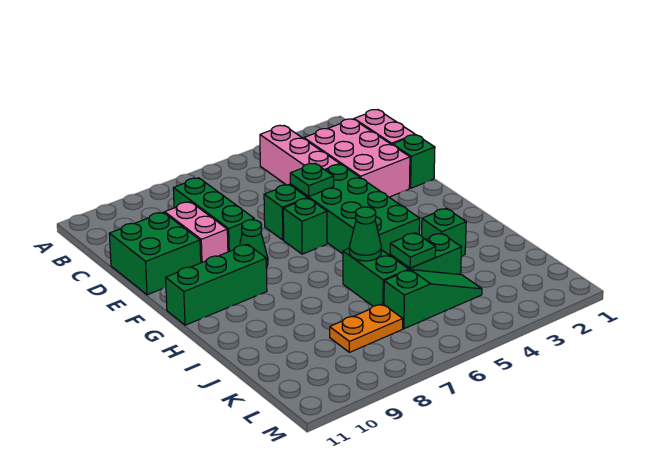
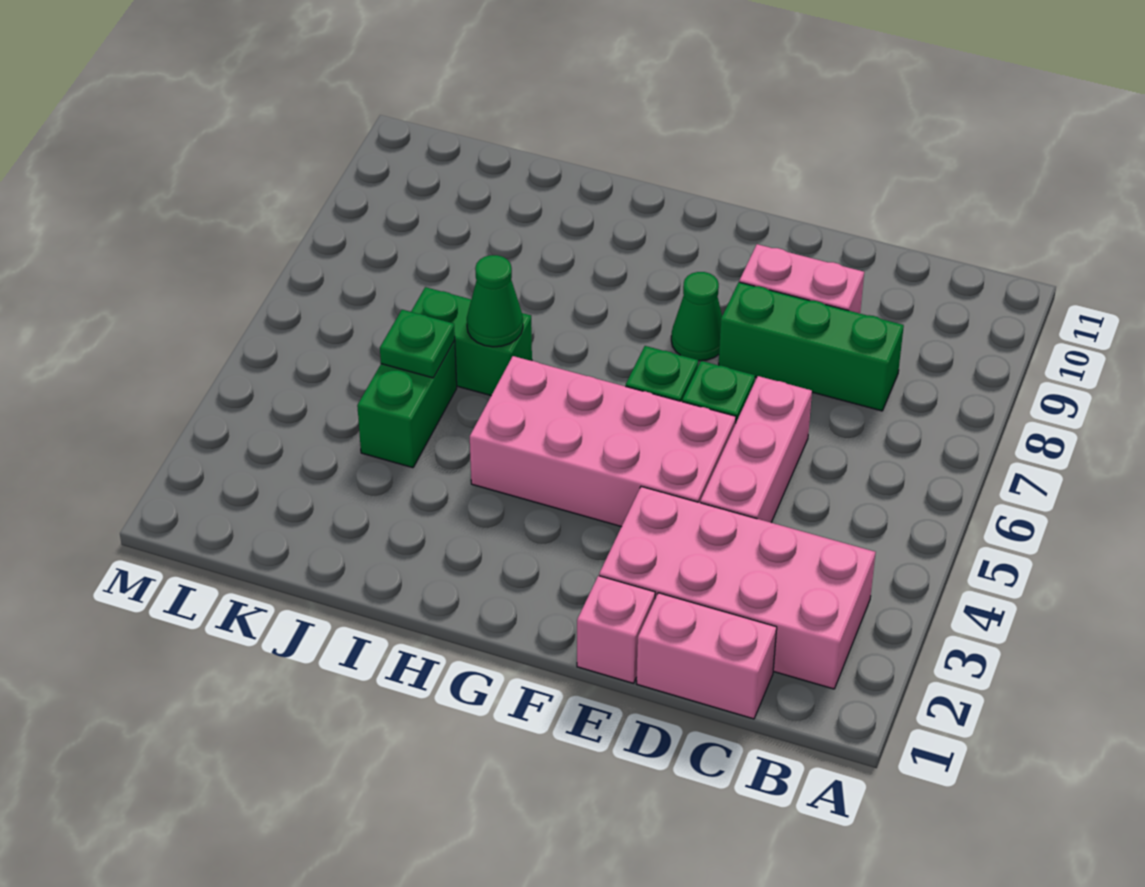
pink brick B4:D4 level 1 -> pink brick D4:D6 level 1
pink brick C2:E3 level 1 -> pink brick B2:E3 level 1
green brick D10:E11 level 1 -> none
green brick E1 level 1 -> pink brick E1 level 1
green brick E4:H5 level 1 -> pink brick E4:H5 level 1
green plate E5 level 2 -> none
green brick G9:G11 level 1 -> none
green brick I3 level 1 -> none
green slope K4:K6 level 1 top 6 -> none
orange plate K7:K8 level 1 -> none

